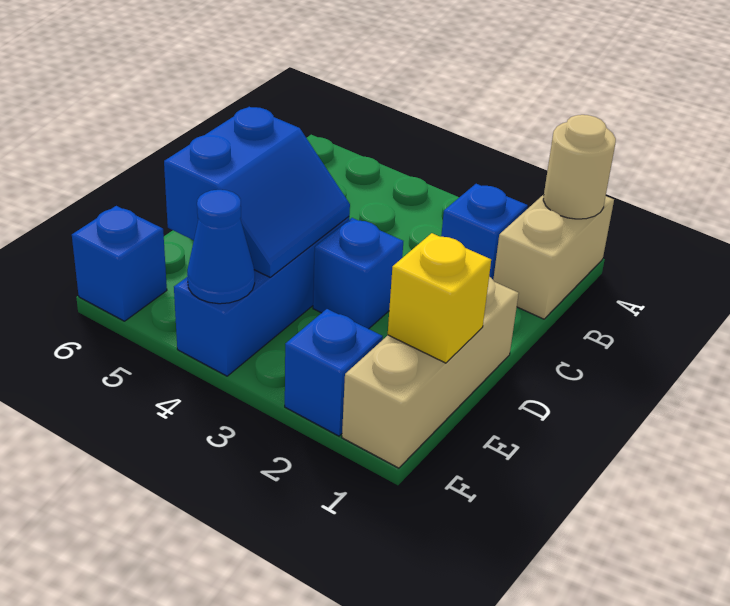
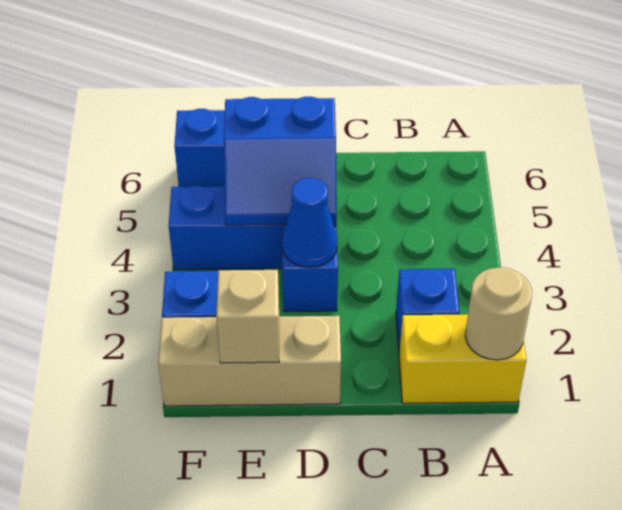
tan brick A1:B1 level 1 -> yellow brick A1:B1 level 1
yellow brick E1 level 2 -> tan brick E1 level 2
blue cone F4 level 2 -> blue cone D3 level 2

